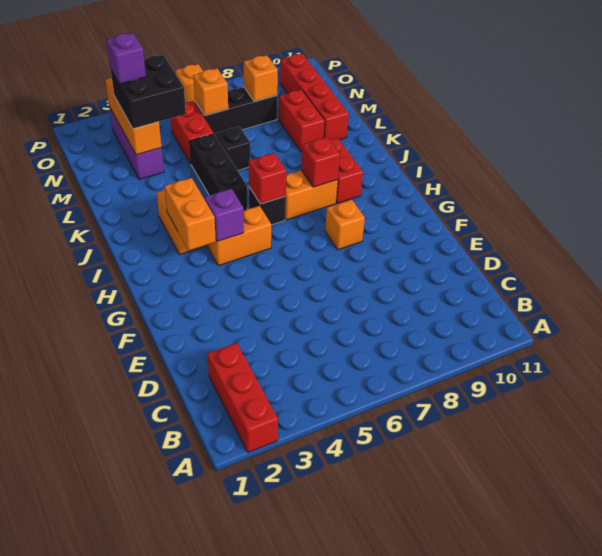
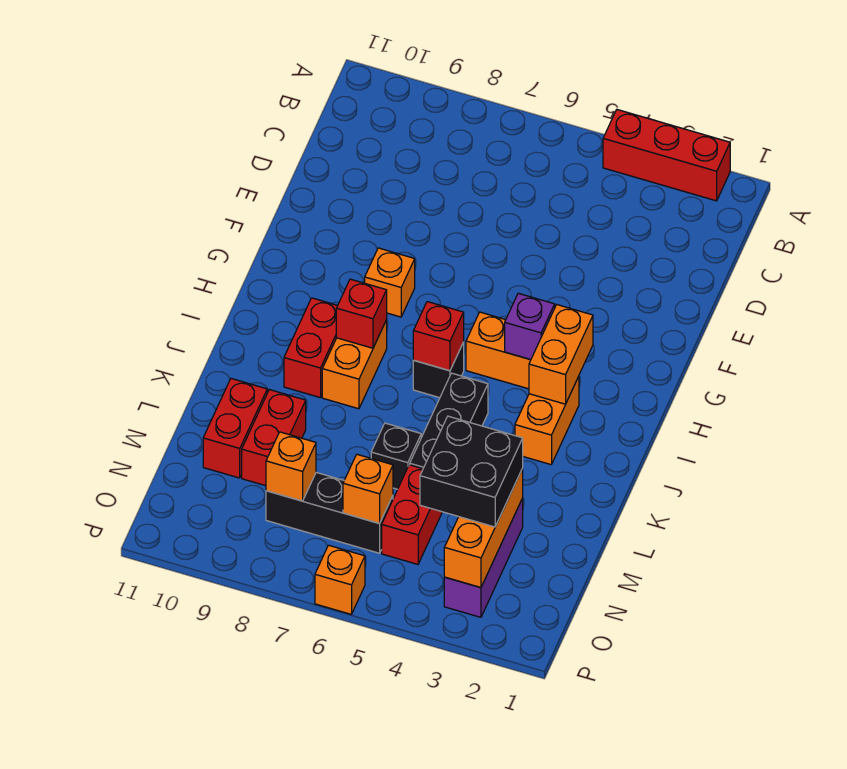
red brick A2:C2 level 1 -> red brick A2:A4 level 1
orange brick I7:I8 level 1 -> orange brick I8:J8 level 1
red brick L10:O10 level 1 -> red brick L10:M10 level 1
purple brick N3 level 4 -> none

